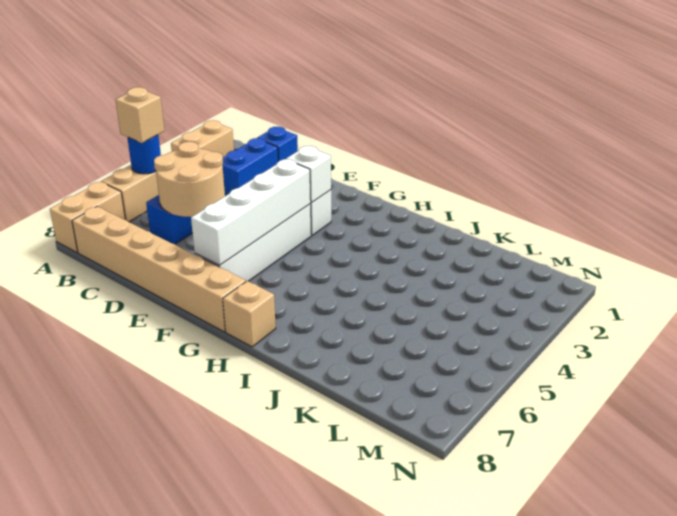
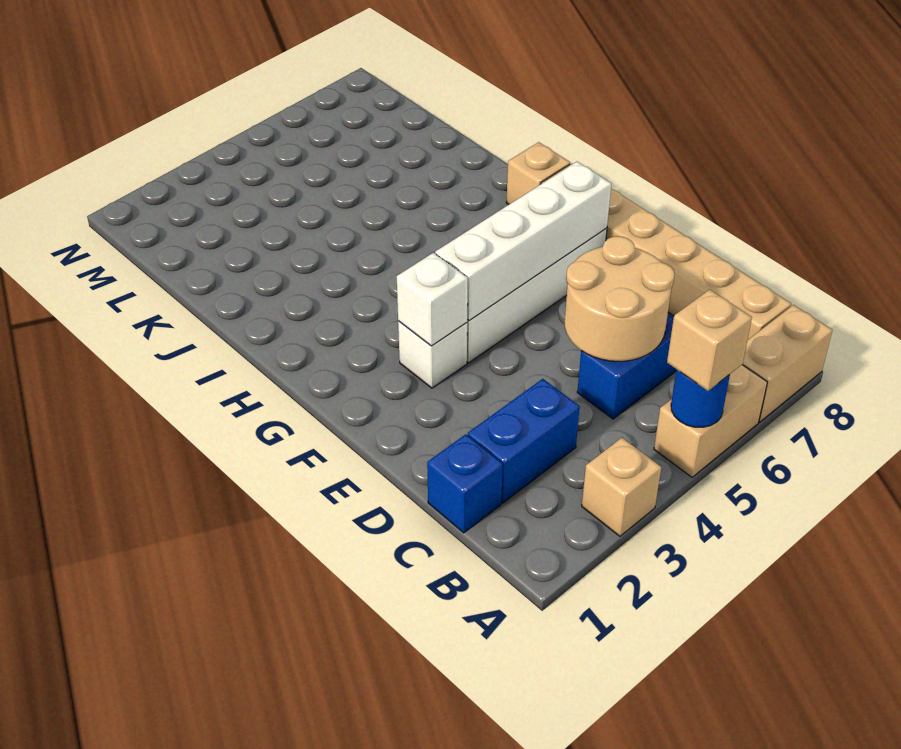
tan brick A2:A3 level 1 -> tan brick A3 level 1

